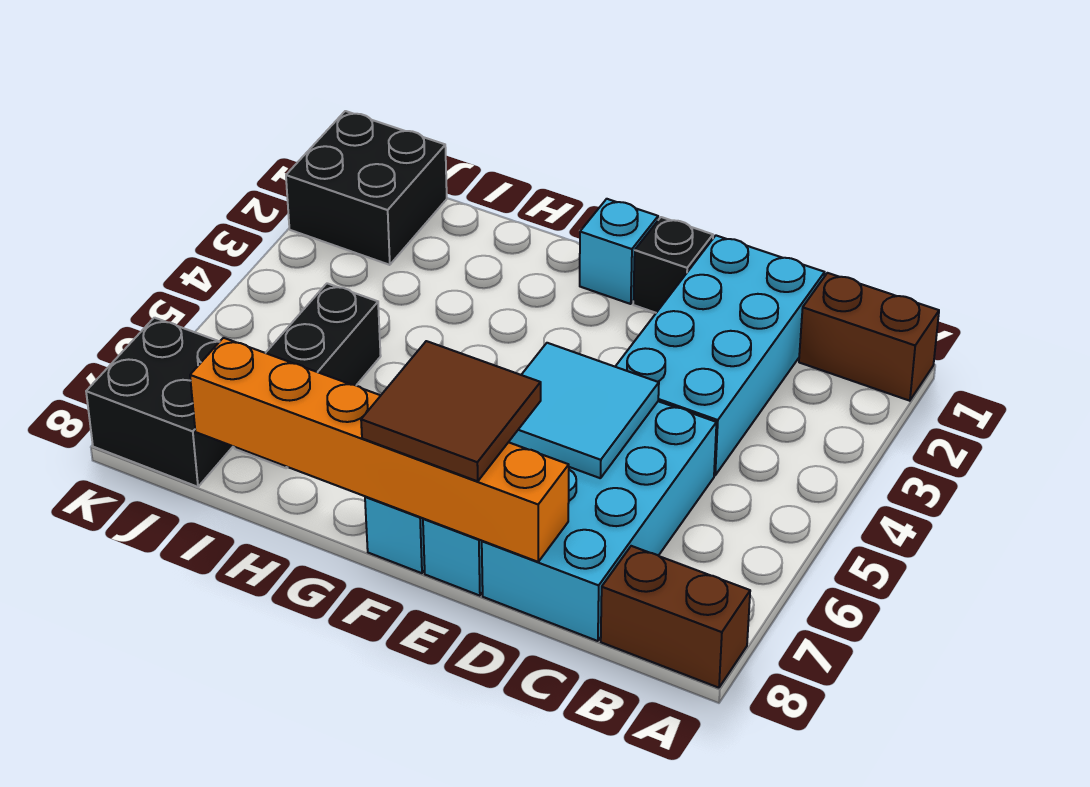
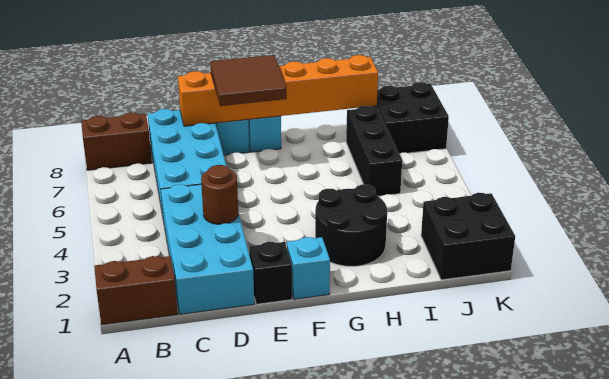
none -> brown round brick D3 level 2
cyan tile D5:E6 level 2 -> none
none -> black round brick G2:H3 level 1

